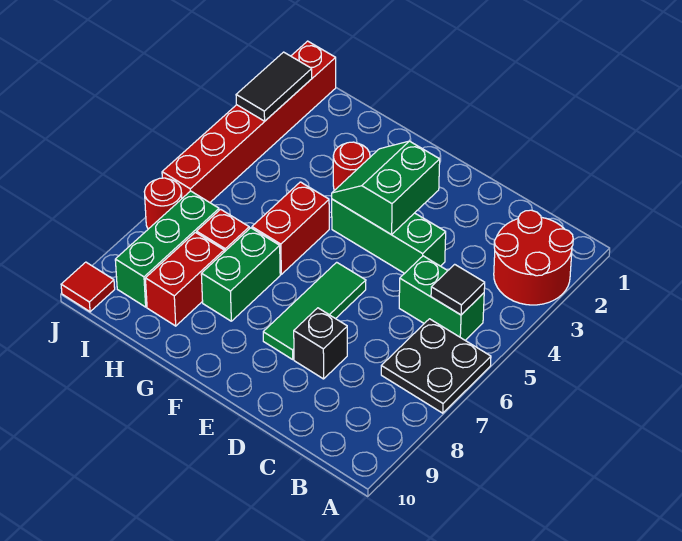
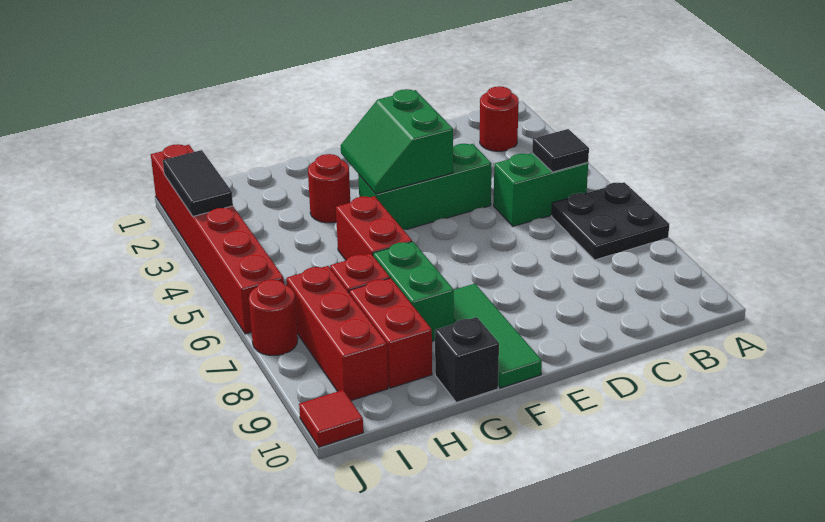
red round brick A2:B3 level 1 -> red round brick B2 level 1
black brick D8 level 1 -> black brick G10 level 1
green tile E6:E8 level 1 -> green tile F8:F10 level 1
green brick I7:I9 level 1 -> red brick I7:I9 level 1

